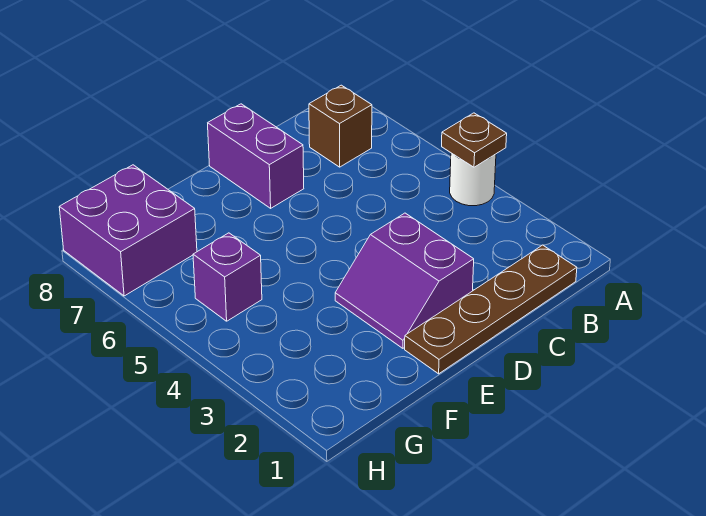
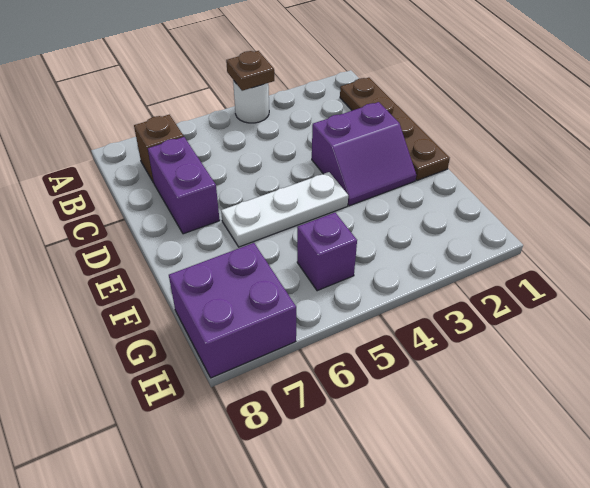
purple brick D7:D8 level 1 -> purple brick C7:D7 level 1
none -> white plate E4:E6 level 1

